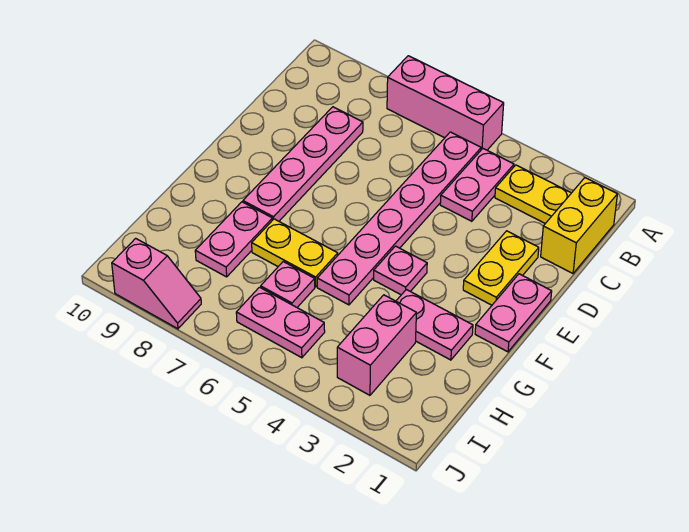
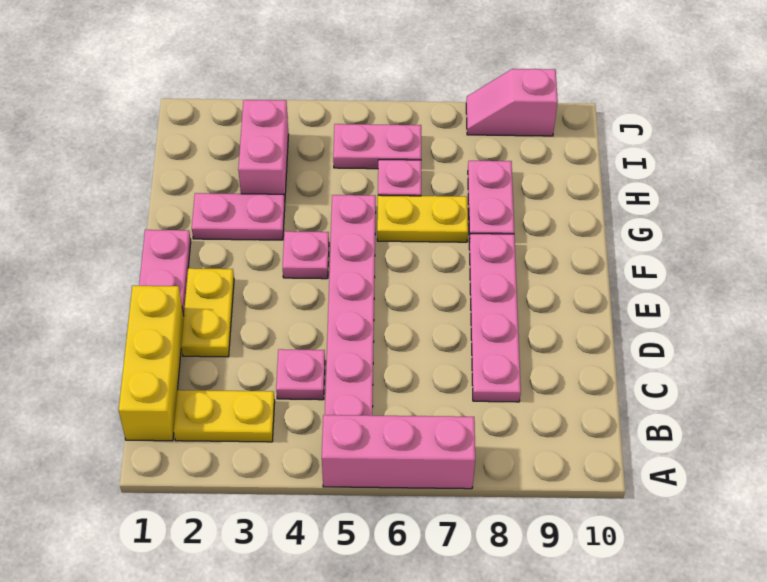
yellow brick B1:C1 level 1 -> yellow brick B1:D1 level 1
pink plate B4:C4 level 1 -> pink plate C4 level 1

